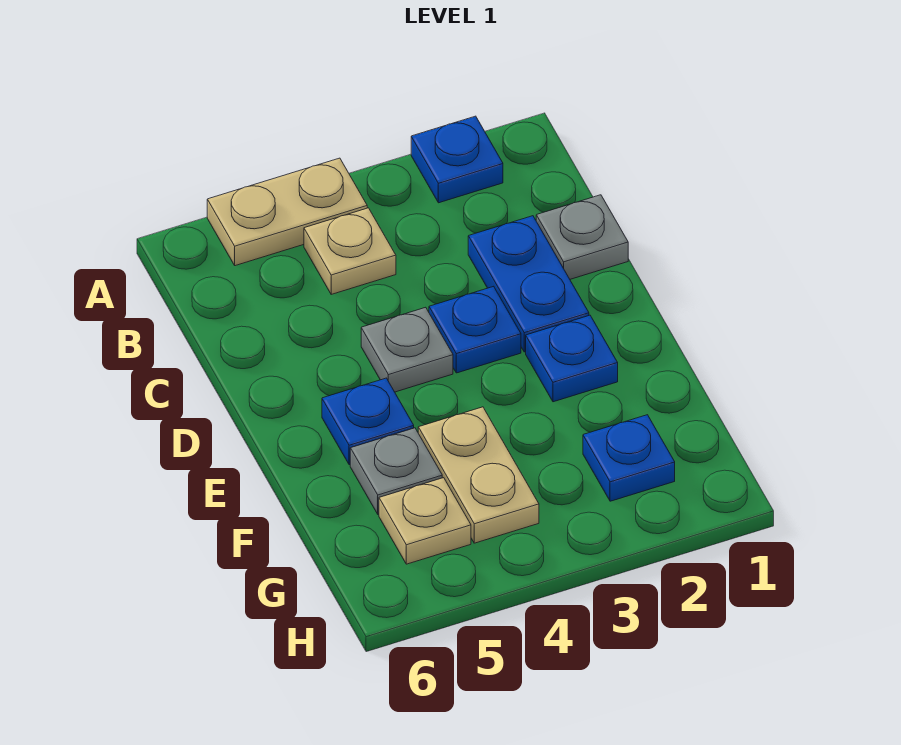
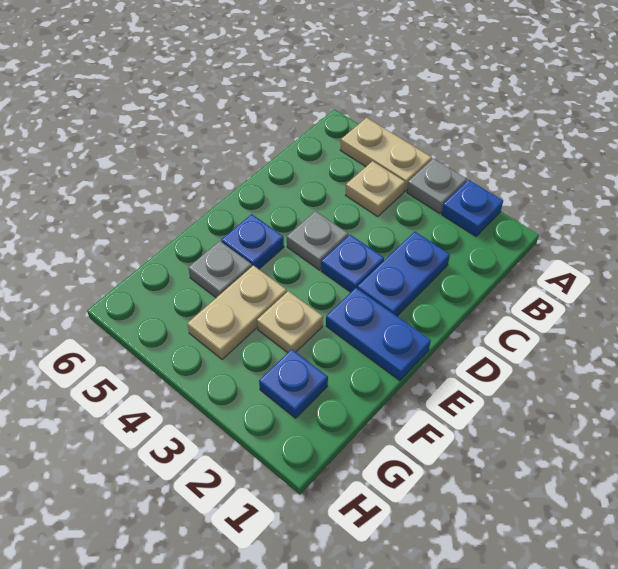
grey plate C1 level 1 -> grey plate A3 level 1
blue plate E2 level 1 -> blue plate E1:E2 level 1
tan plate G5 level 1 -> tan plate F3 level 1

